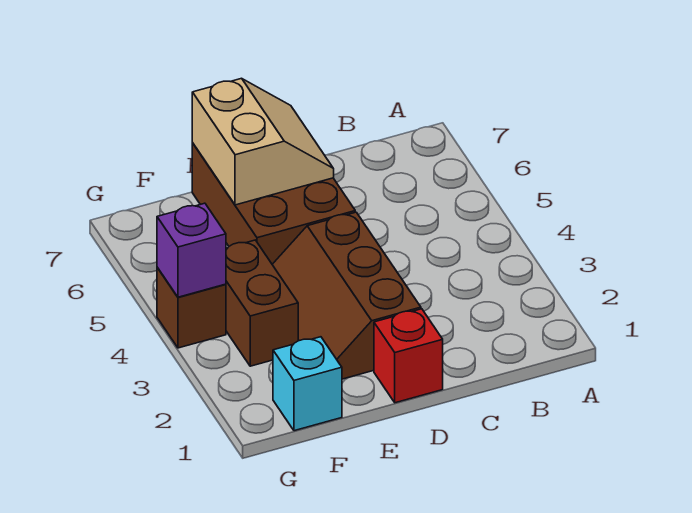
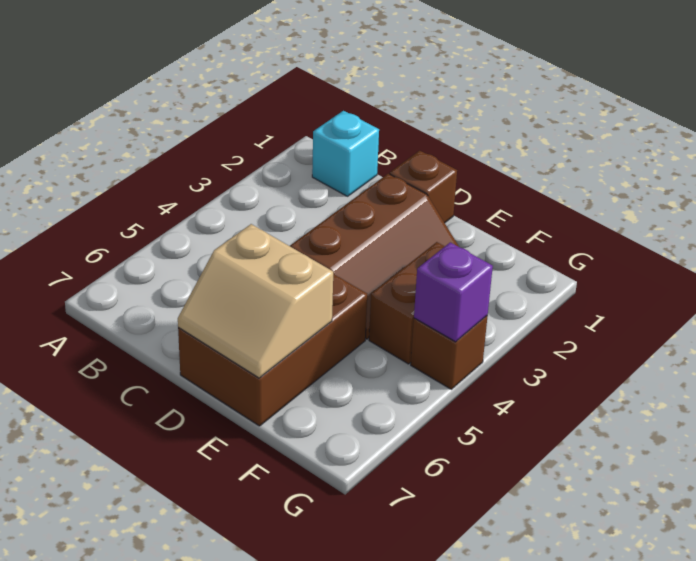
red brick D1 level 1 -> brown brick D1 level 1
tan slope D6:E7 level 2 top E -> tan slope D6:E7 level 2 top 6
cyan brick F1 level 1 -> cyan brick B1 level 1

